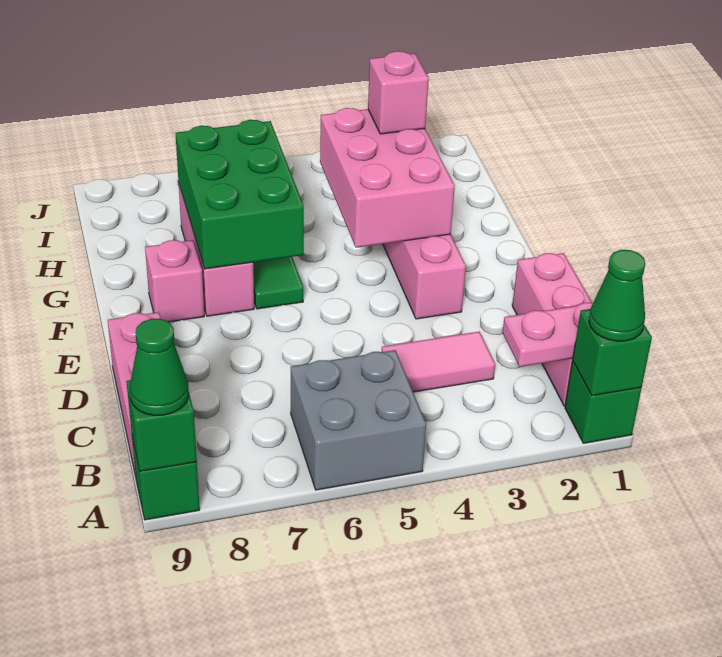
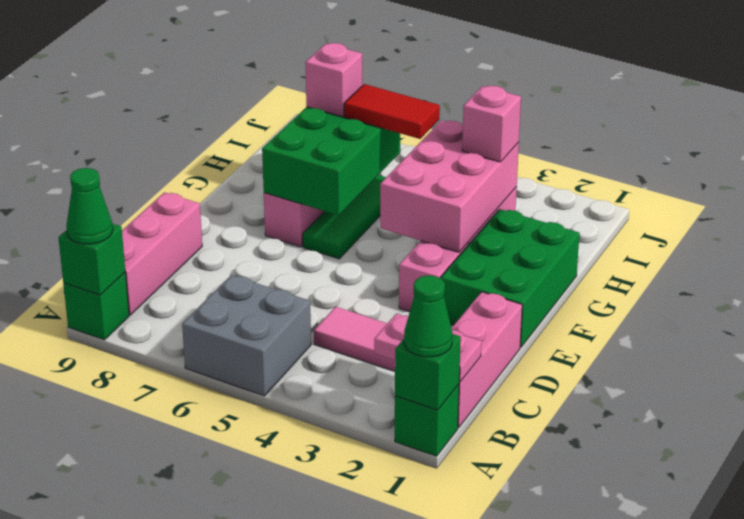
none -> green brick E1:G2 level 1
pink brick F8 level 1 -> pink brick H7 level 3
none -> red tile H5:H6 level 3

